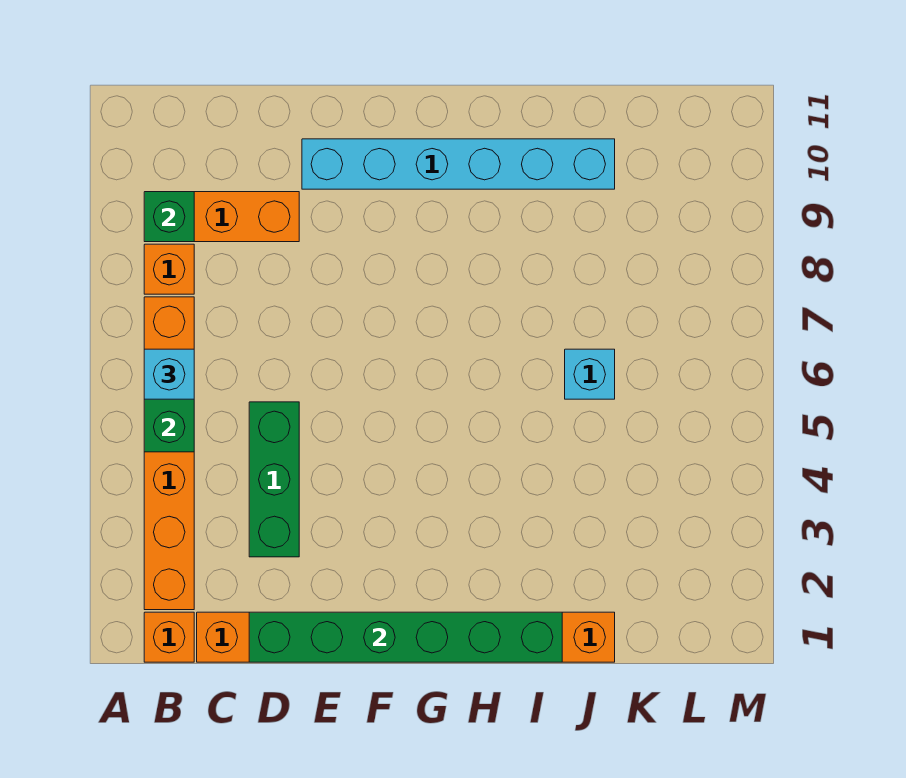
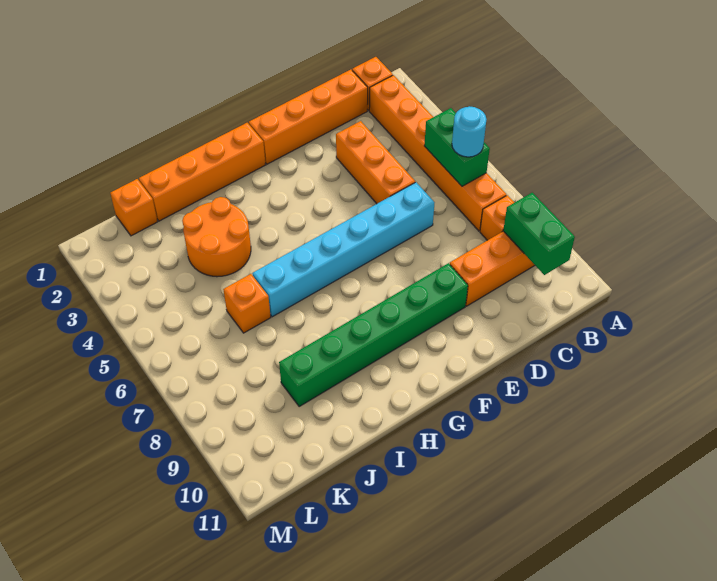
cyan brick B6 level 3 -> cyan round brick B6 level 3
green brick B9 level 2 -> green brick B9:B10 level 2
green brick D1:I1 level 2 -> green brick E9:J9 level 1
green brick D3:D5 level 1 -> orange brick D3:D5 level 1
cyan brick E10:J10 level 1 -> cyan brick D6:I6 level 1
none -> orange round brick I3:J4 level 1
cyan brick J6 level 1 -> orange brick J6 level 1
none -> orange brick K1 level 1

